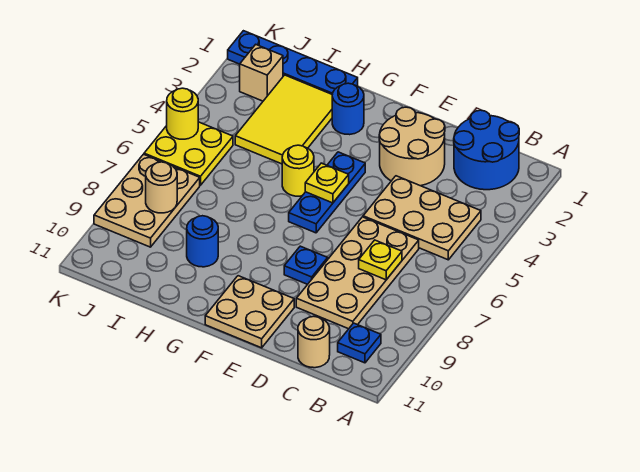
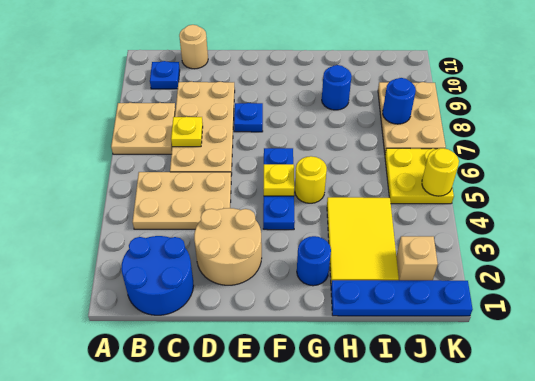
tan plate E10:F11 level 1 -> tan plate A7:B8 level 1
tan round brick J8 level 2 -> blue round brick J8 level 2

